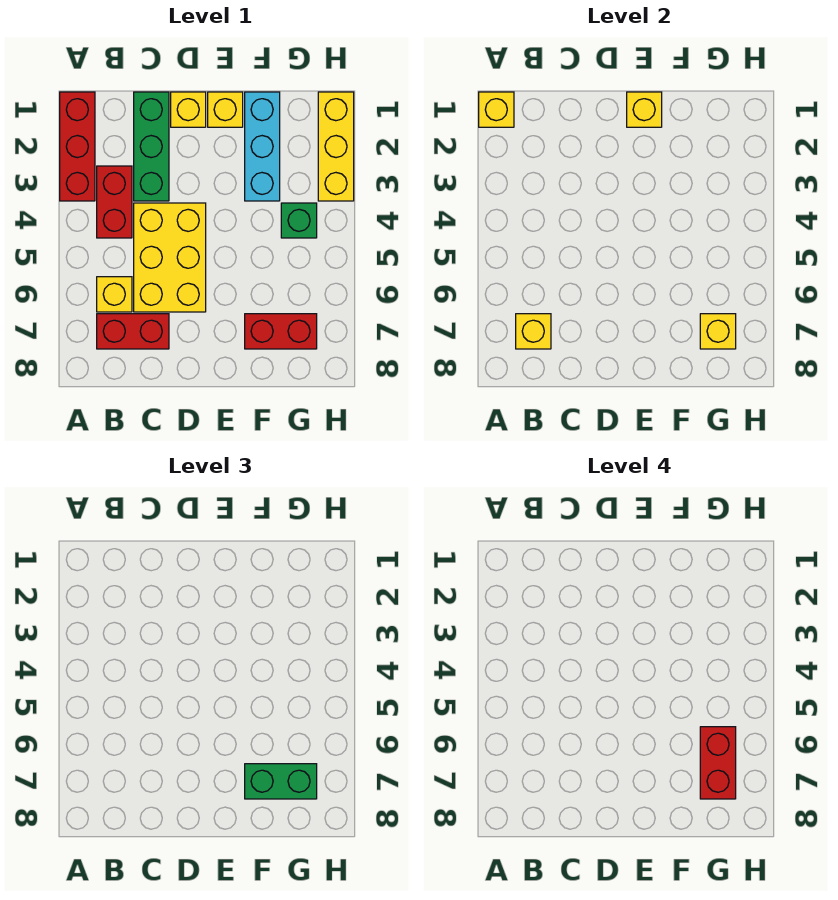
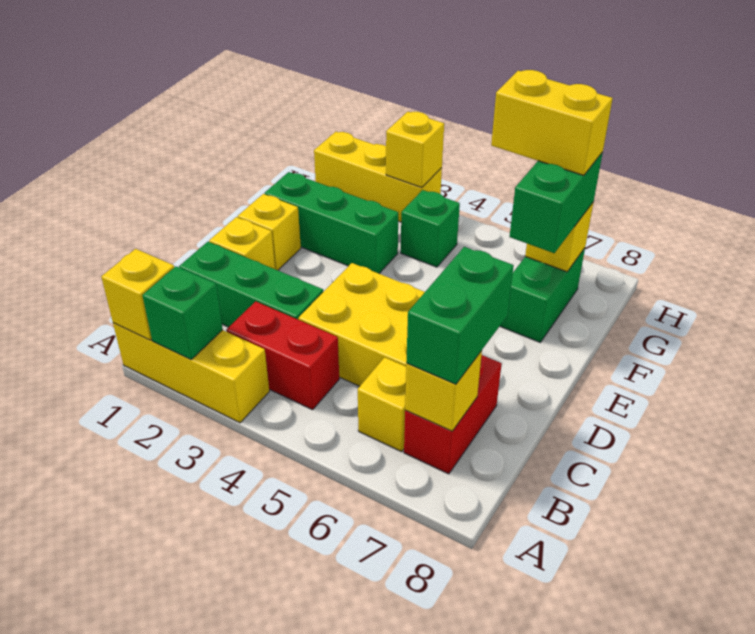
red brick A1:A3 level 1 -> yellow brick A1:A3 level 1
none -> green brick A2 level 2
none -> green brick B7:C7 level 3
yellow brick E1 level 2 -> yellow brick H3 level 2
cyan brick F1:F3 level 1 -> green brick F1:F3 level 1
red brick F7:G7 level 1 -> green brick F7:G7 level 1
red brick G6:G7 level 4 -> yellow brick G6:G7 level 4

